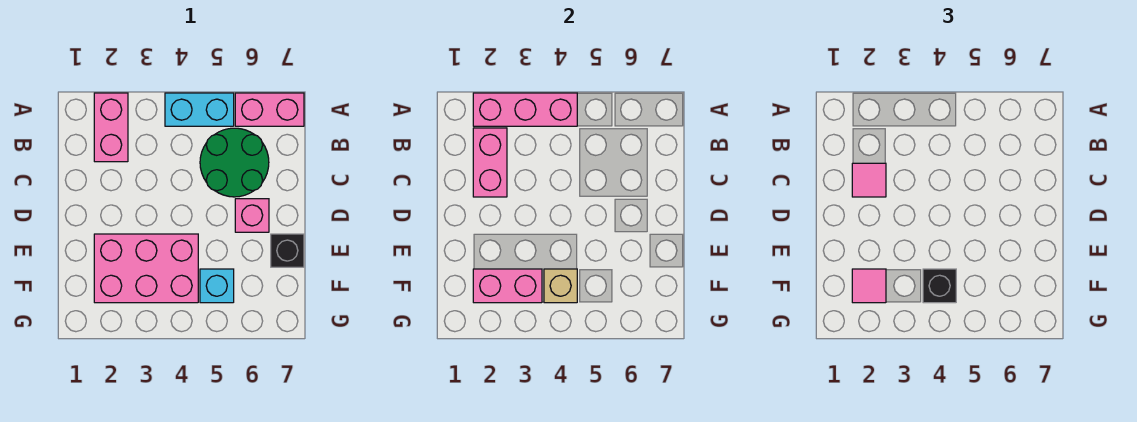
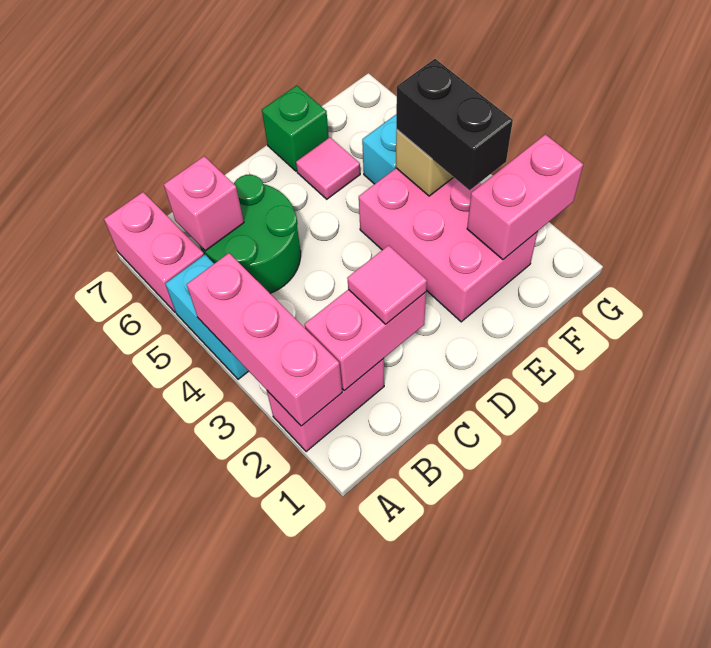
pink brick D6 level 1 -> pink brick B6 level 2
black brick E7 level 1 -> green brick E7 level 1
pink brick F2:F3 level 2 -> pink brick F2:G2 level 2
pink tile F2 level 3 -> pink tile E6 level 1
black brick F4 level 3 -> black brick F3:F4 level 3

